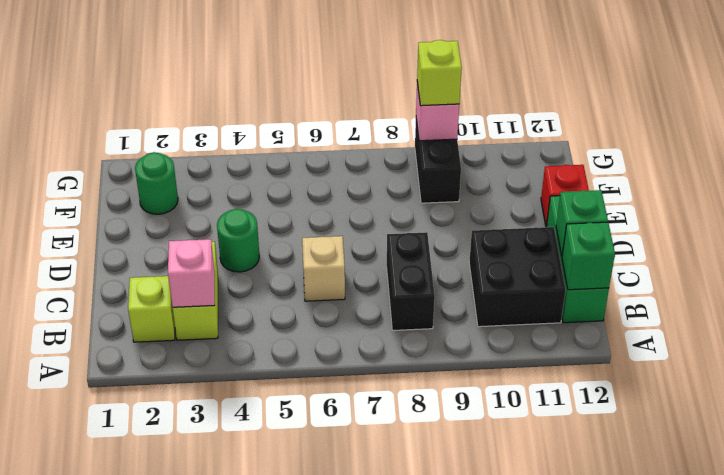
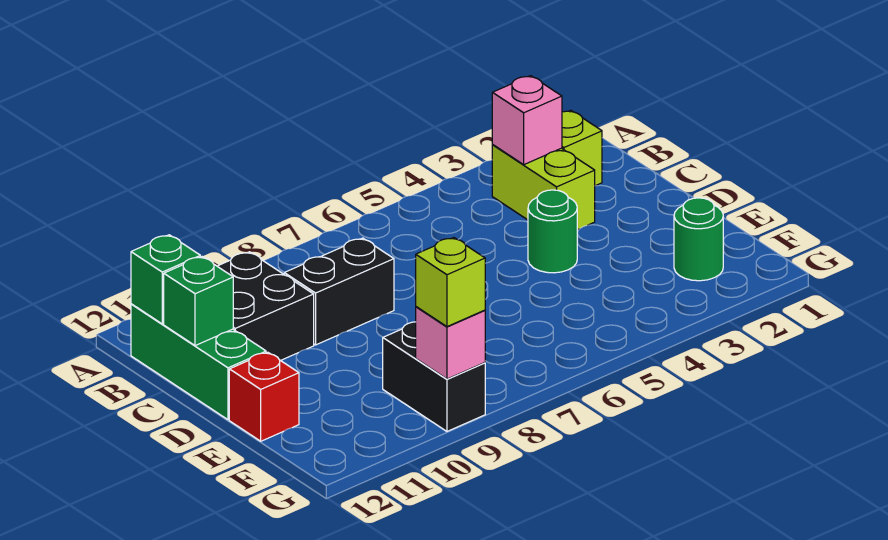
black brick B8:C8 level 1 -> black brick C8:C9 level 1
tan brick C6 level 1 -> none

